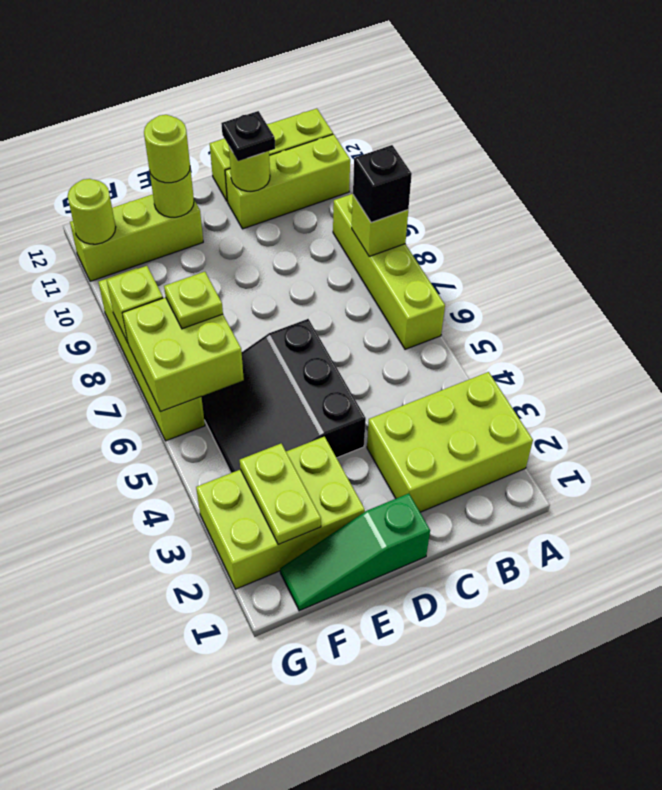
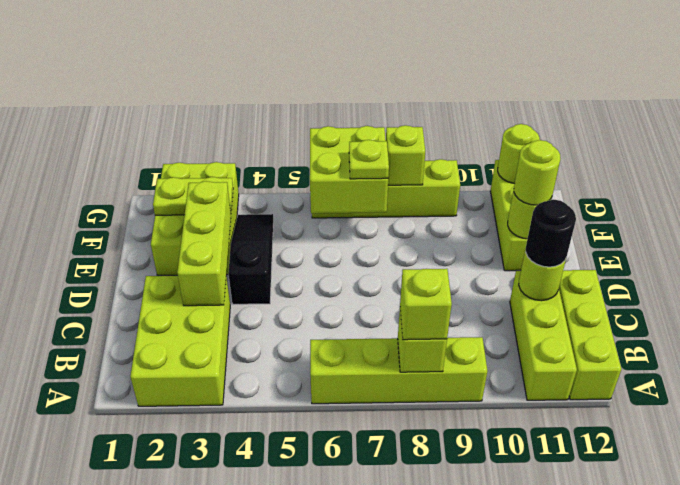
black brick A8 level 3 -> lime brick A8 level 3
none -> lime brick C3:E3 level 2
black plate C11 level 3 -> black round brick C11 level 3
green slope D1:F1 level 1 top D -> none
black slope D4:F6 level 1 top D -> black slope D4:F4 level 1 top D

